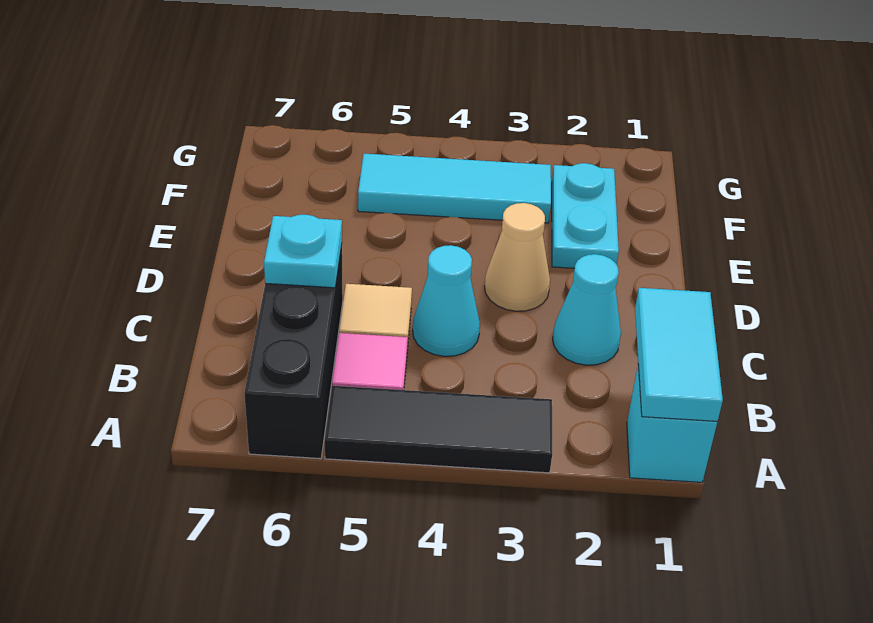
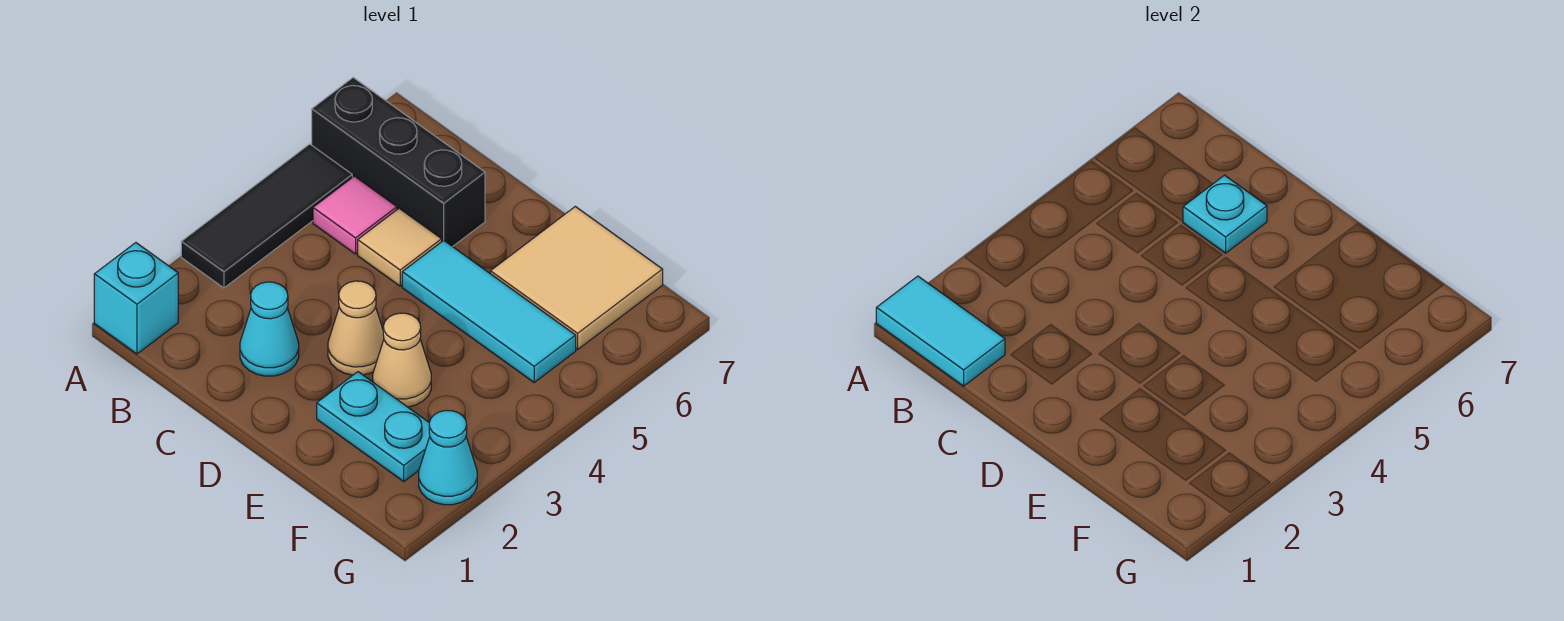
cyan cone C4 level 1 -> cyan cone G2 level 1
none -> tan cone E3 level 1
none -> tan tile E6:F7 level 1
cyan tile F3:F5 level 1 -> cyan tile D5:F5 level 1

